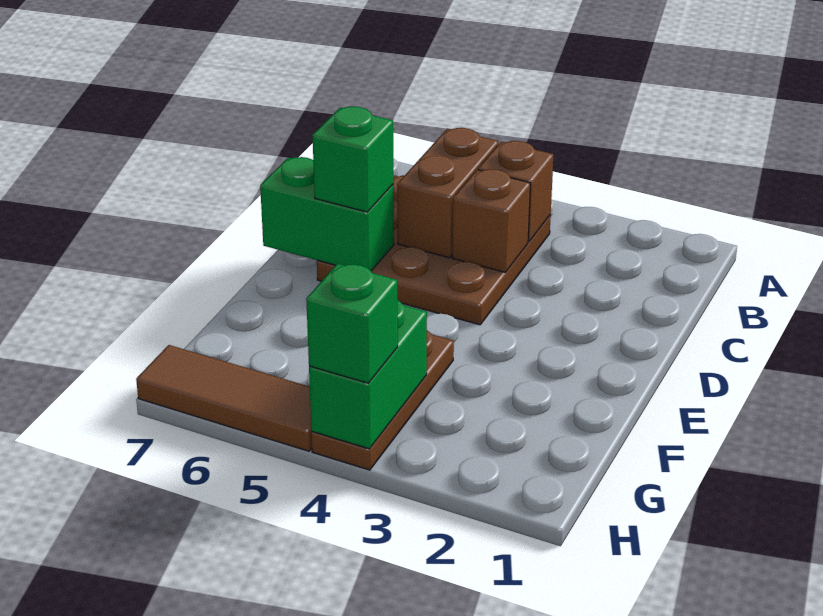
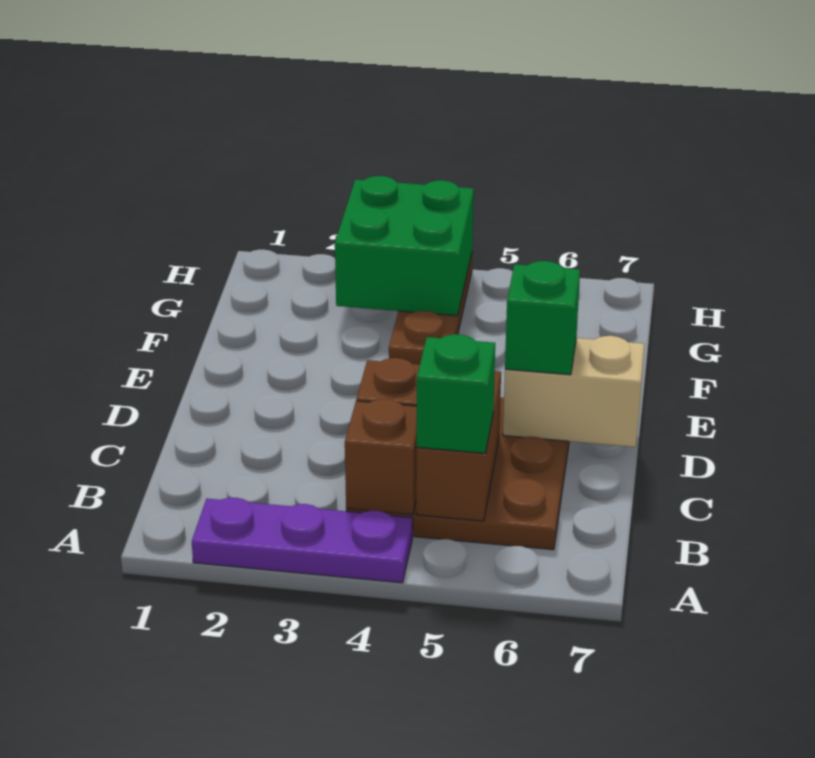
none -> purple plate A2:A4 level 1
green brick D6:D7 level 2 -> tan brick D6:D7 level 2
green brick G4:H4 level 2 -> green brick G3:H4 level 2
green brick H4 level 3 -> green brick B5 level 3
brown tile H5:H7 level 1 -> none

